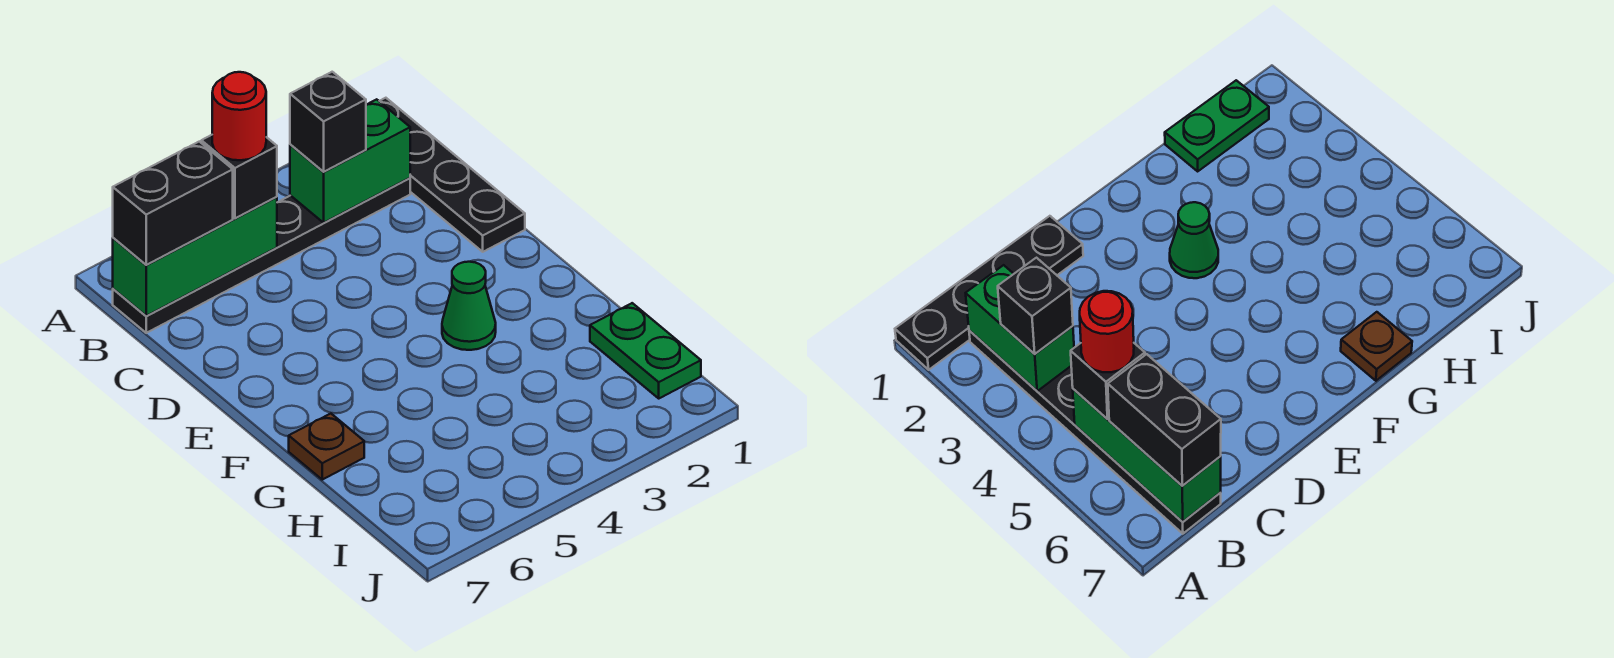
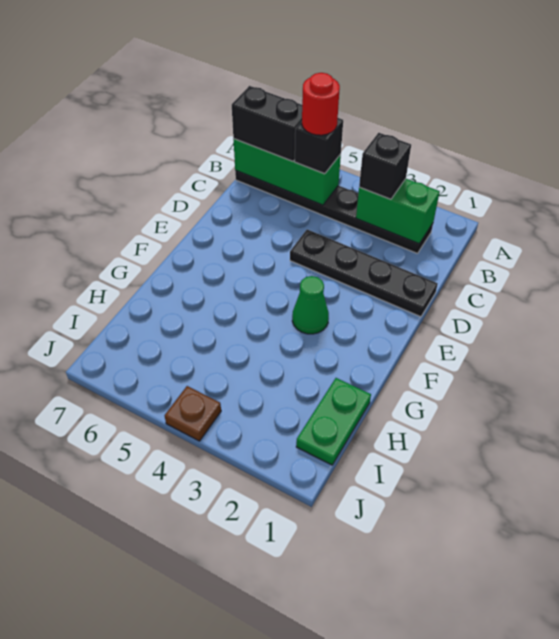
black plate A1:D1 level 1 -> black plate D1:D4 level 1
brown plate G7 level 1 -> brown plate J4 level 1

